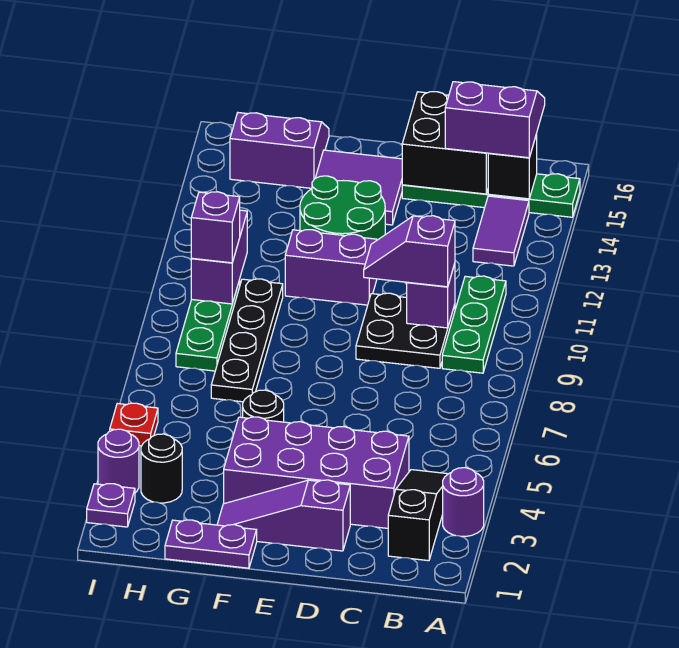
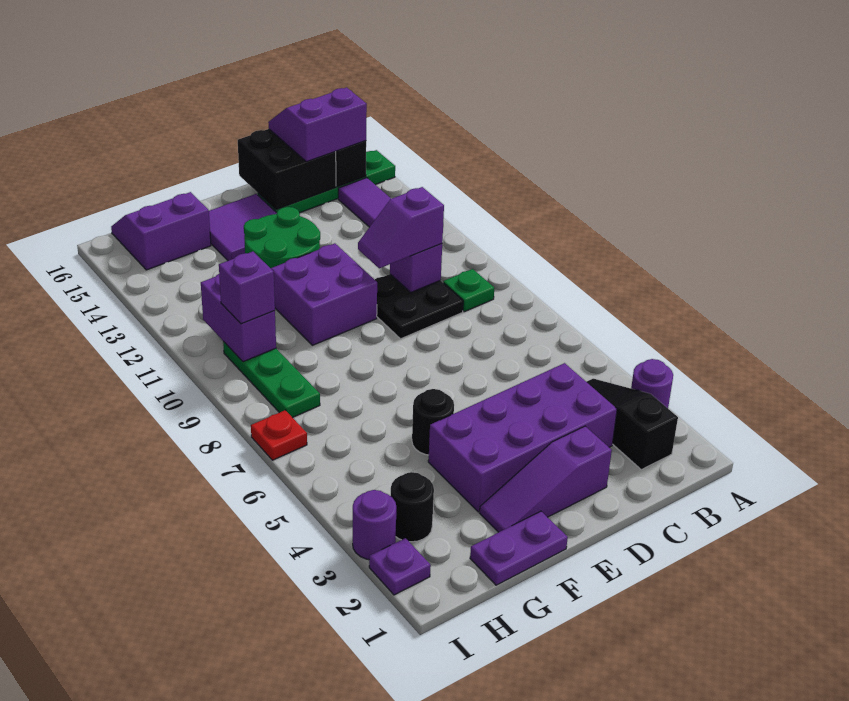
green plate B9:B11 level 1 -> green plate B9 level 1
purple brick E11:F11 level 1 -> purple brick E10:F11 level 1
black plate G7:G10 level 1 -> none
red plate I5 level 1 -> red plate I7 level 1

